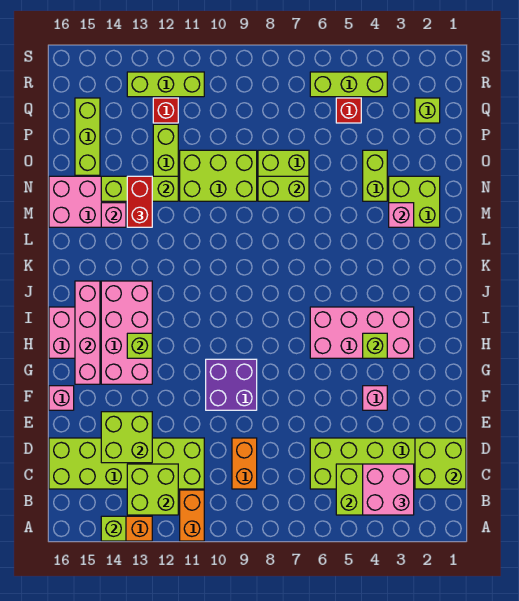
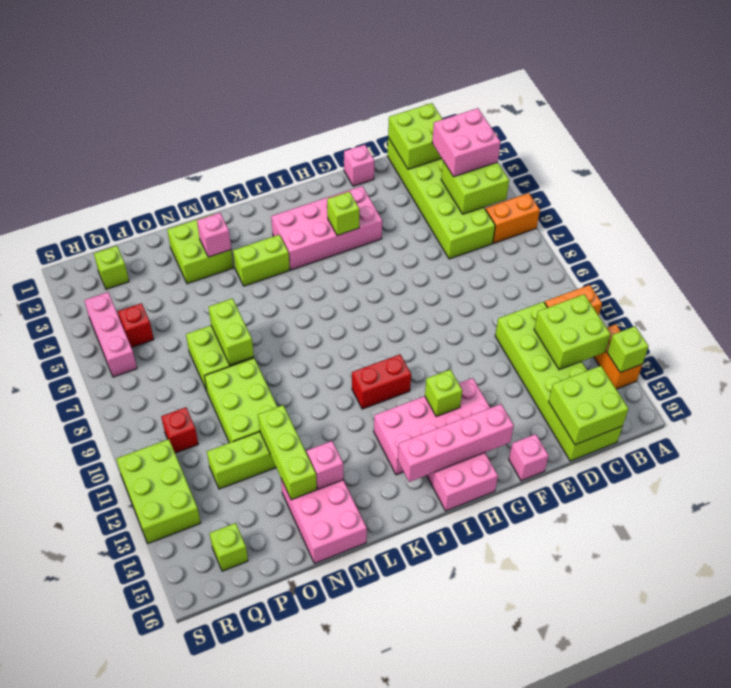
orange brick C9:D9 level 1 -> orange brick A6:B6 level 1
lime brick D13:E14 level 2 -> lime brick C15:D16 level 2
pink brick F4 level 1 -> pink brick F1 level 1
purple brick F9:G10 level 1 -> none
pink brick H3:I6 level 1 -> pink brick G3:J4 level 1
red brick M13:N13 level 3 -> red brick I11:J11 level 1
lime brick N4:O4 level 1 -> lime brick K4:L4 level 1
lime brick O15:Q15 level 1 -> lime brick Q15 level 1
red brick Q12 level 1 -> red brick Q10 level 1
lime brick R4:R6 level 1 -> pink brick R4:R6 level 1
lime brick R11:R13 level 1 -> lime brick R11:S13 level 1

